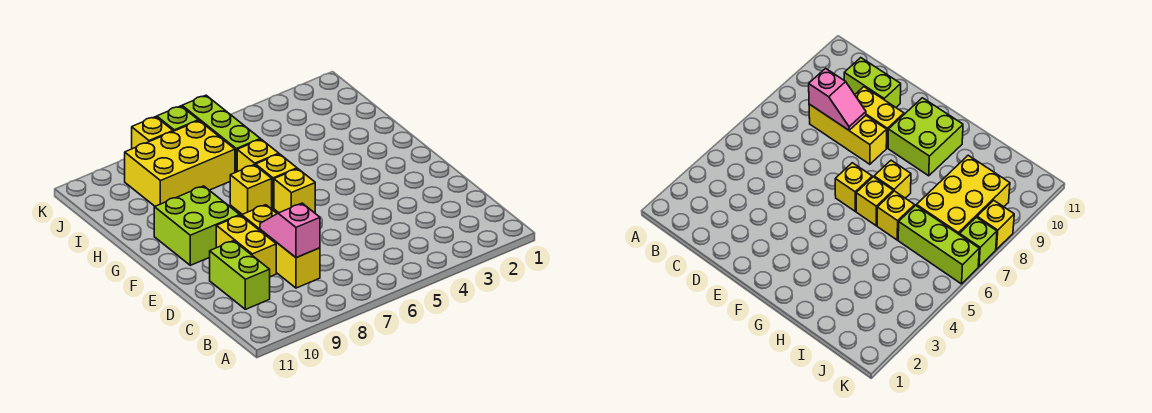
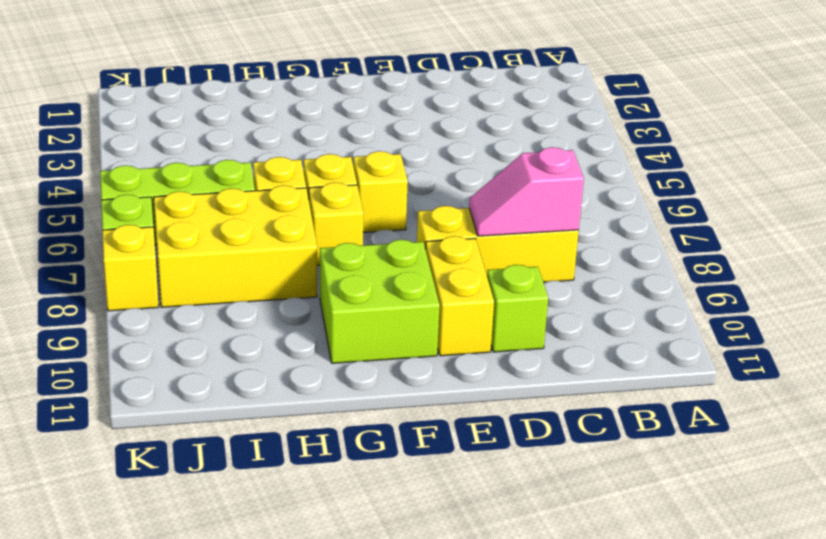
lime brick C10:D10 level 1 -> lime brick D10 level 1
yellow brick D9:E9 level 1 -> yellow brick E9:E10 level 1
yellow brick I7:J9 level 1 -> yellow brick H7:J8 level 1

